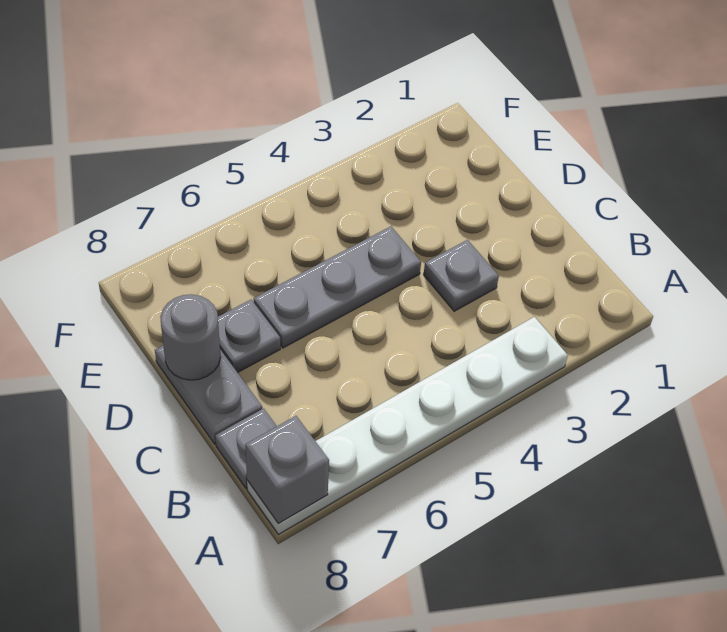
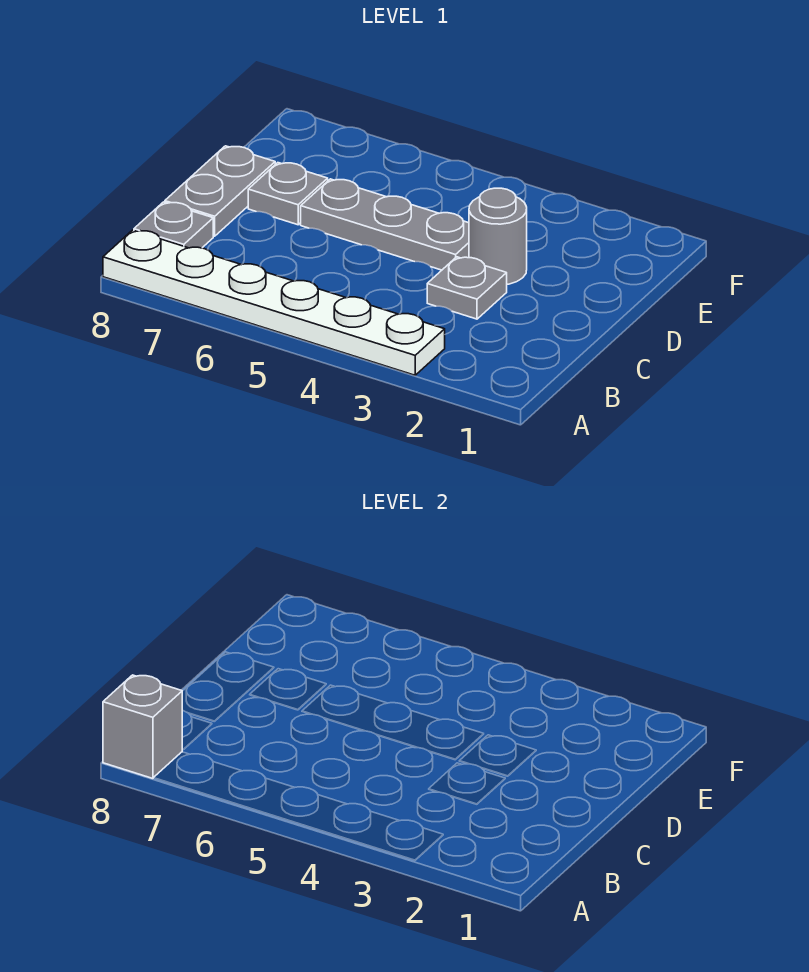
grey round brick D8 level 2 -> grey round brick D3 level 1

